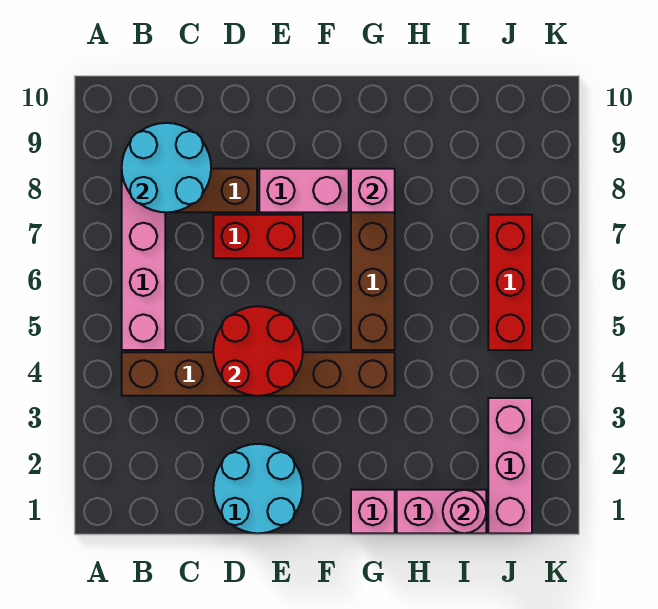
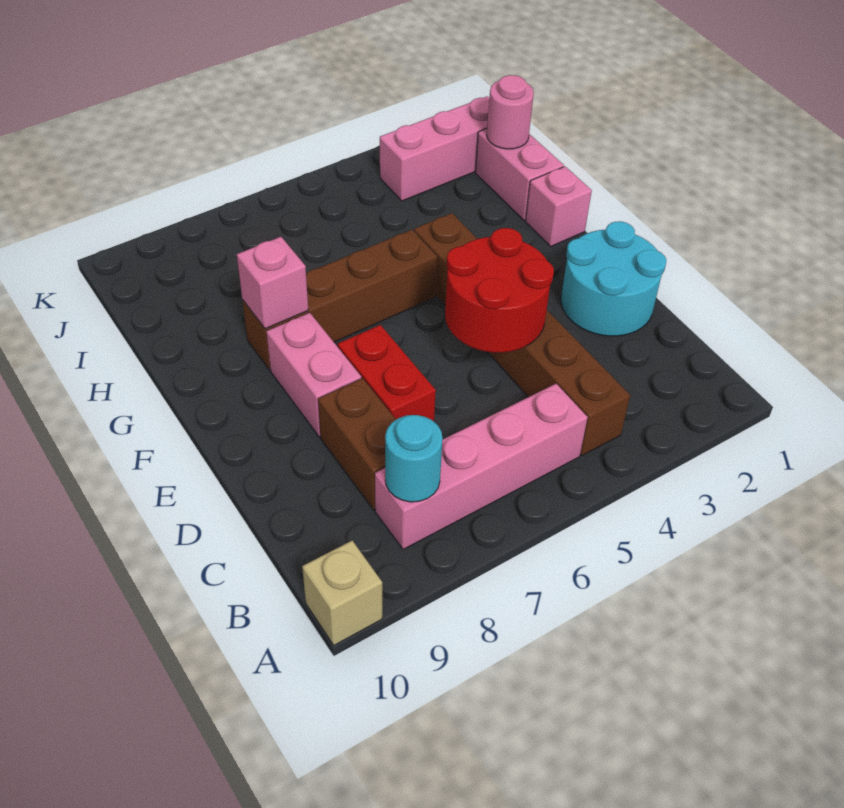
none -> tan brick A10 level 1
cyan round brick B8:C9 level 2 -> cyan round brick B8 level 2
red brick J5:J7 level 1 -> none

